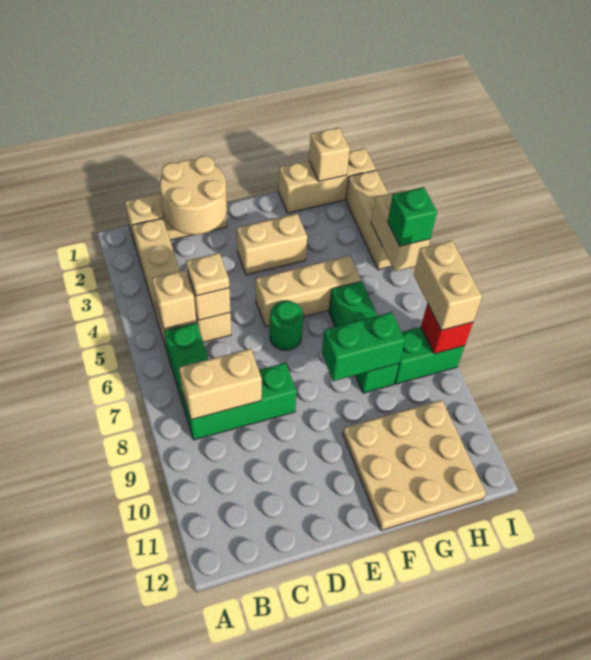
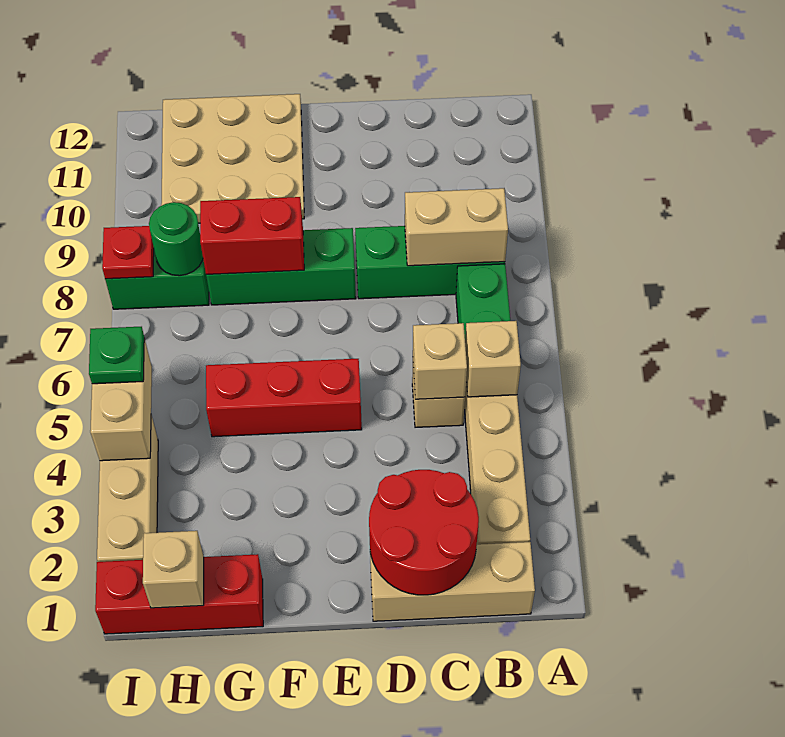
tan round brick C1:D2 level 2 -> red round brick C1:D2 level 2
tan plate C5 level 3 -> none
tan brick E3:F3 level 1 -> none
tan brick E5:G5 level 1 -> red brick E5:G5 level 1
green round brick E6 level 1 -> green round brick H8 level 2
green brick F8:G8 level 2 -> red brick F8:G8 level 2
tan brick G1:I1 level 1 -> red brick G1:I1 level 1
green brick G6:G8 level 1 -> green brick E8:G8 level 1
green brick I5 level 3 -> green plate I5 level 3
tan brick I7:I8 level 3 -> none
red brick I8 level 2 -> red plate I8 level 2

